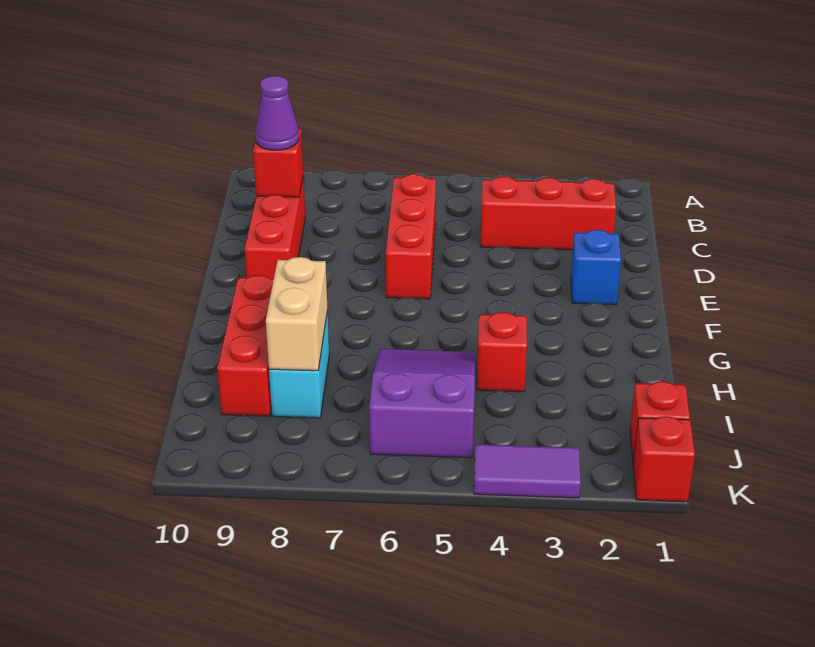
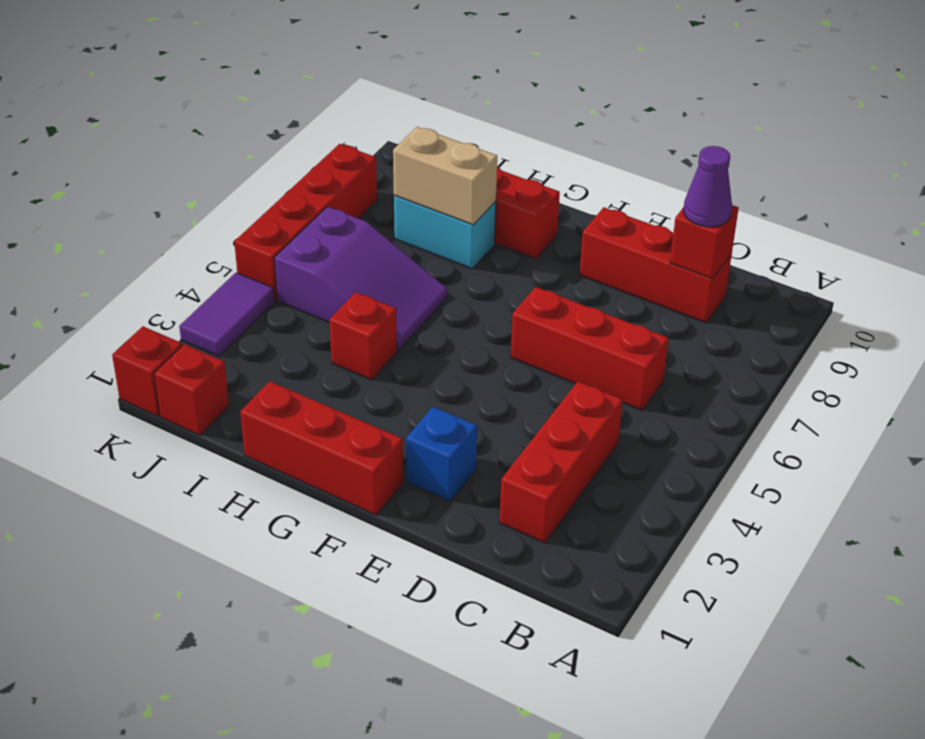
none -> red brick F1:H1 level 1
none -> red brick K5:K8 level 1

